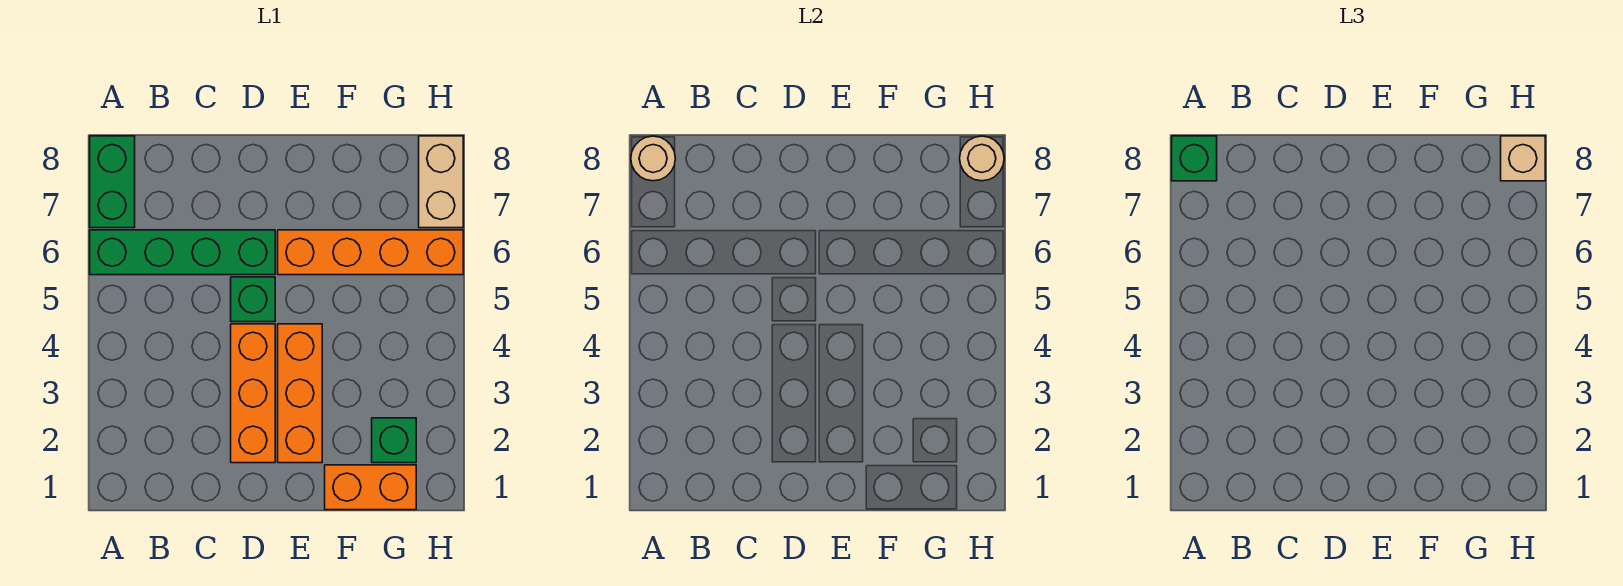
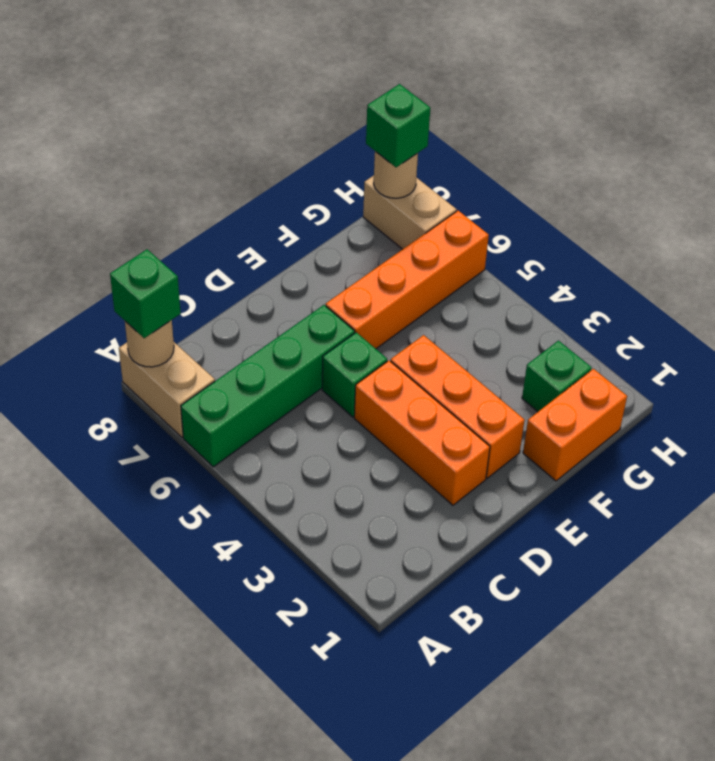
green brick A7:A8 level 1 -> tan brick A7:A8 level 1
tan brick H8 level 3 -> green brick H8 level 3

